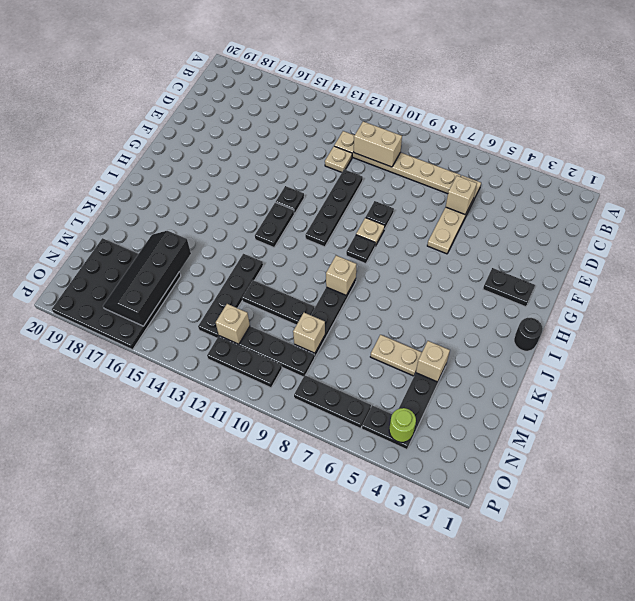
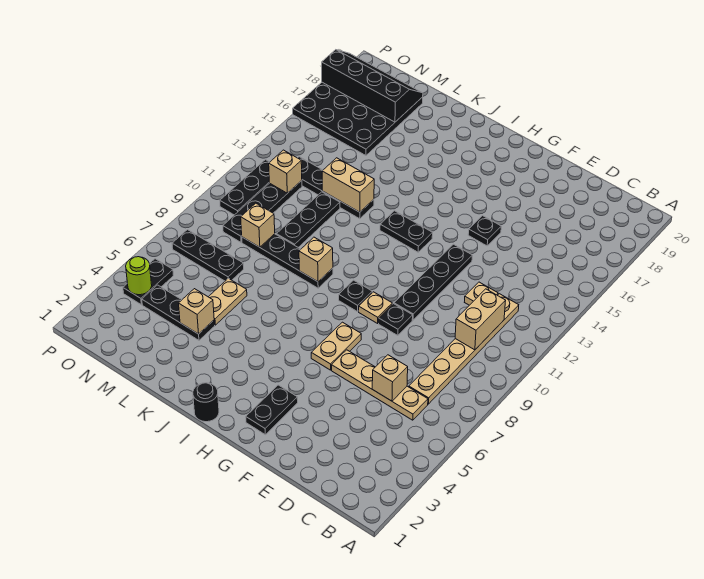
black plate E11:H11 level 1 -> black plate F10:F13 level 1
none -> tan plate G6:G7 level 1
black plate G13 level 1 -> black plate F15 level 1
none -> tan brick K13:L13 level 2
black slope L16:O17 level 2 top 16 -> black slope M18:P19 level 2 top 18
black plate O6:O8 level 1 -> black plate M7:O7 level 1

